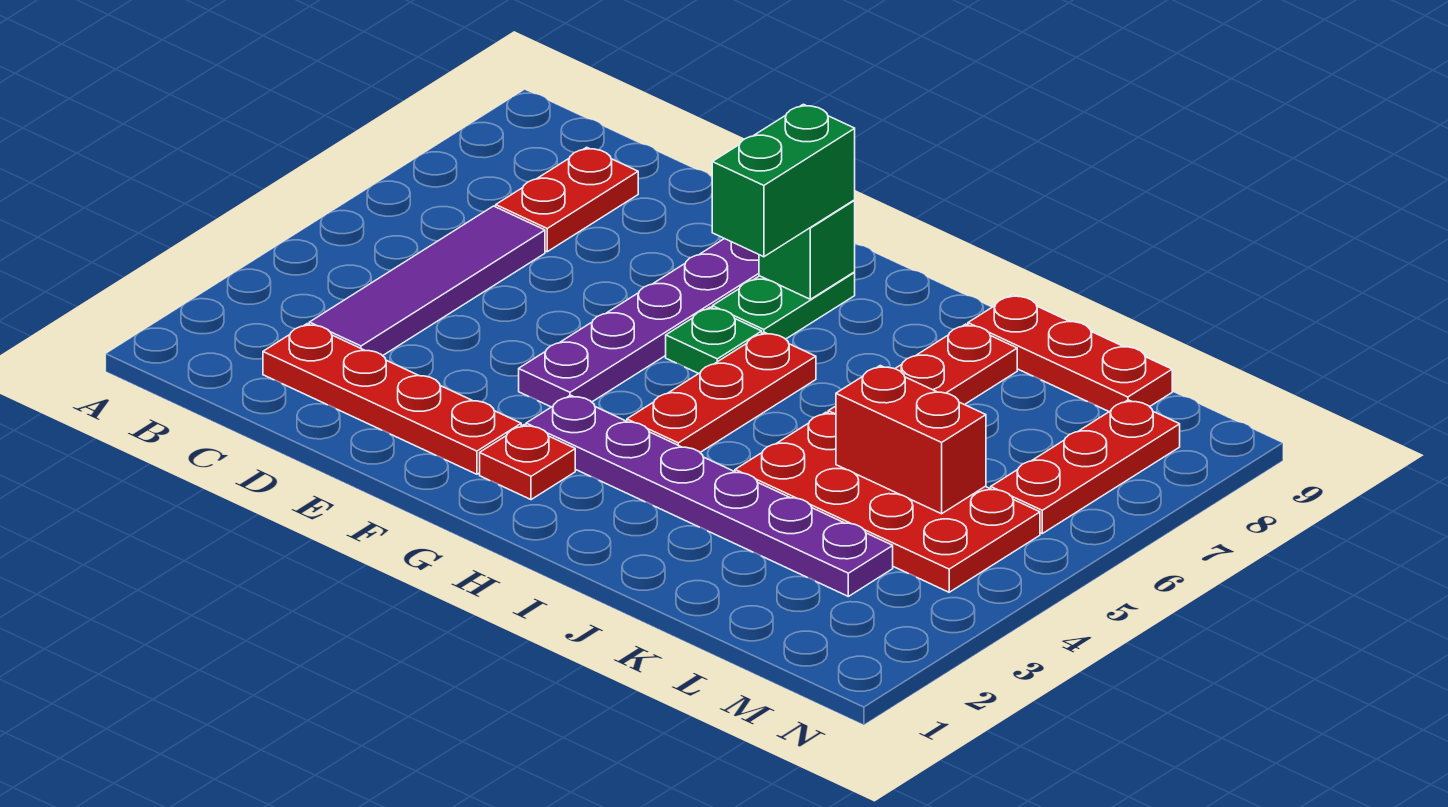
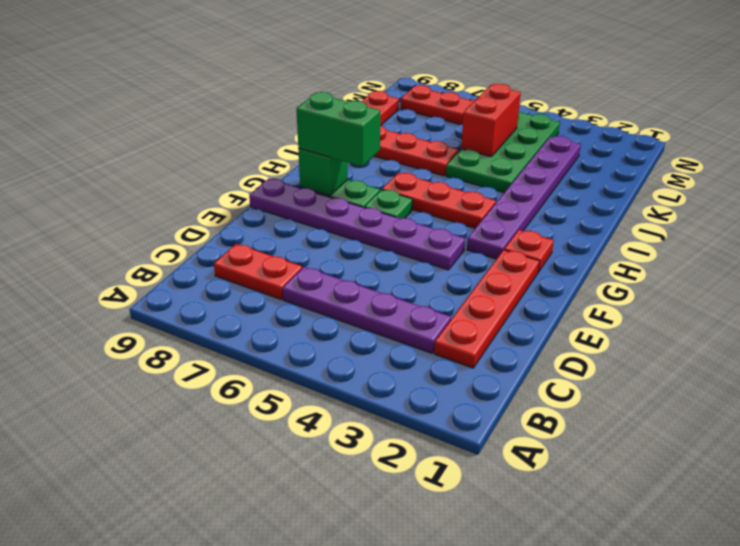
purple tile C3:C6 level 1 -> purple plate C3:C6 level 1
red plate J4:M5 level 1 -> green plate J4:M5 level 1

